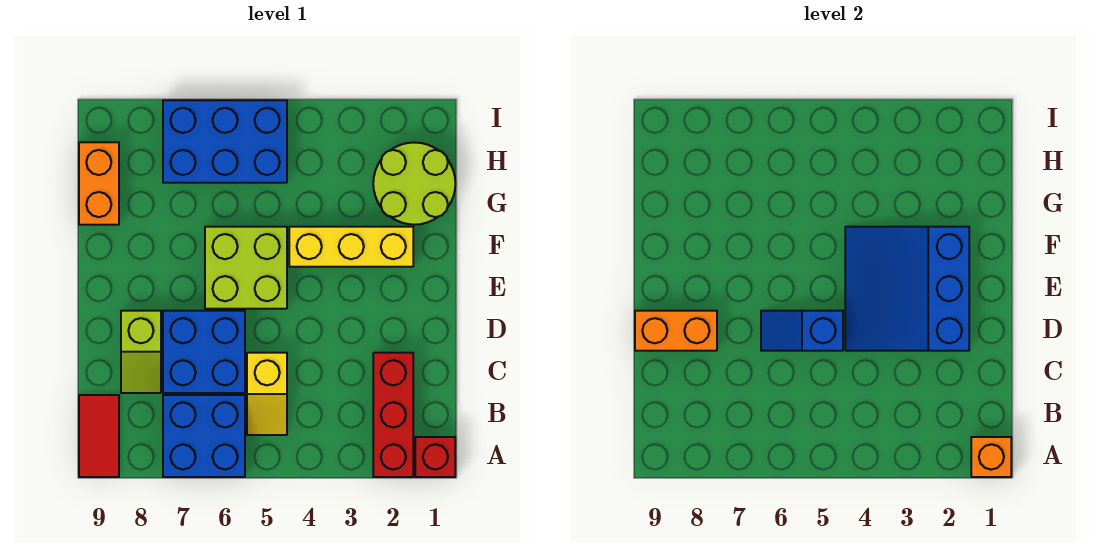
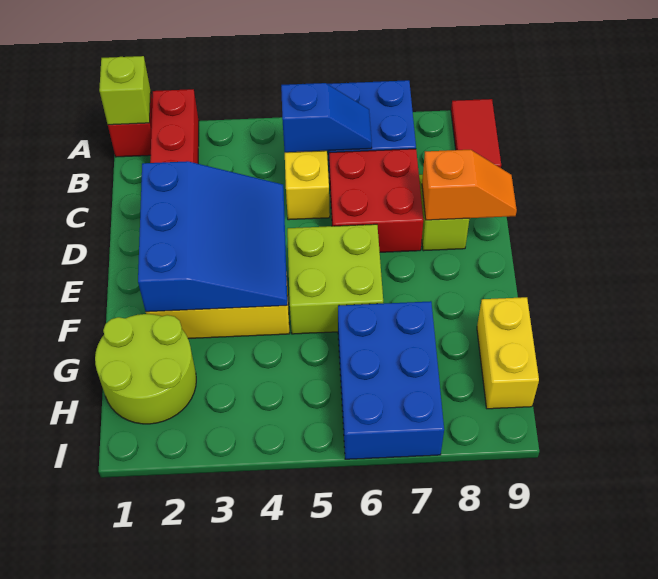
orange brick A1 level 2 -> lime brick A1 level 2
blue brick C6:D7 level 1 -> red brick C6:D7 level 1
blue slope D5:D6 level 2 top 5 -> blue slope B5:B6 level 2 top 5
orange brick D8:D9 level 2 -> orange slope D8:D9 level 2 top 8
orange brick G9:H9 level 1 -> yellow brick G9:H9 level 1
blue brick H5:I7 level 1 -> blue brick G6:I7 level 1

